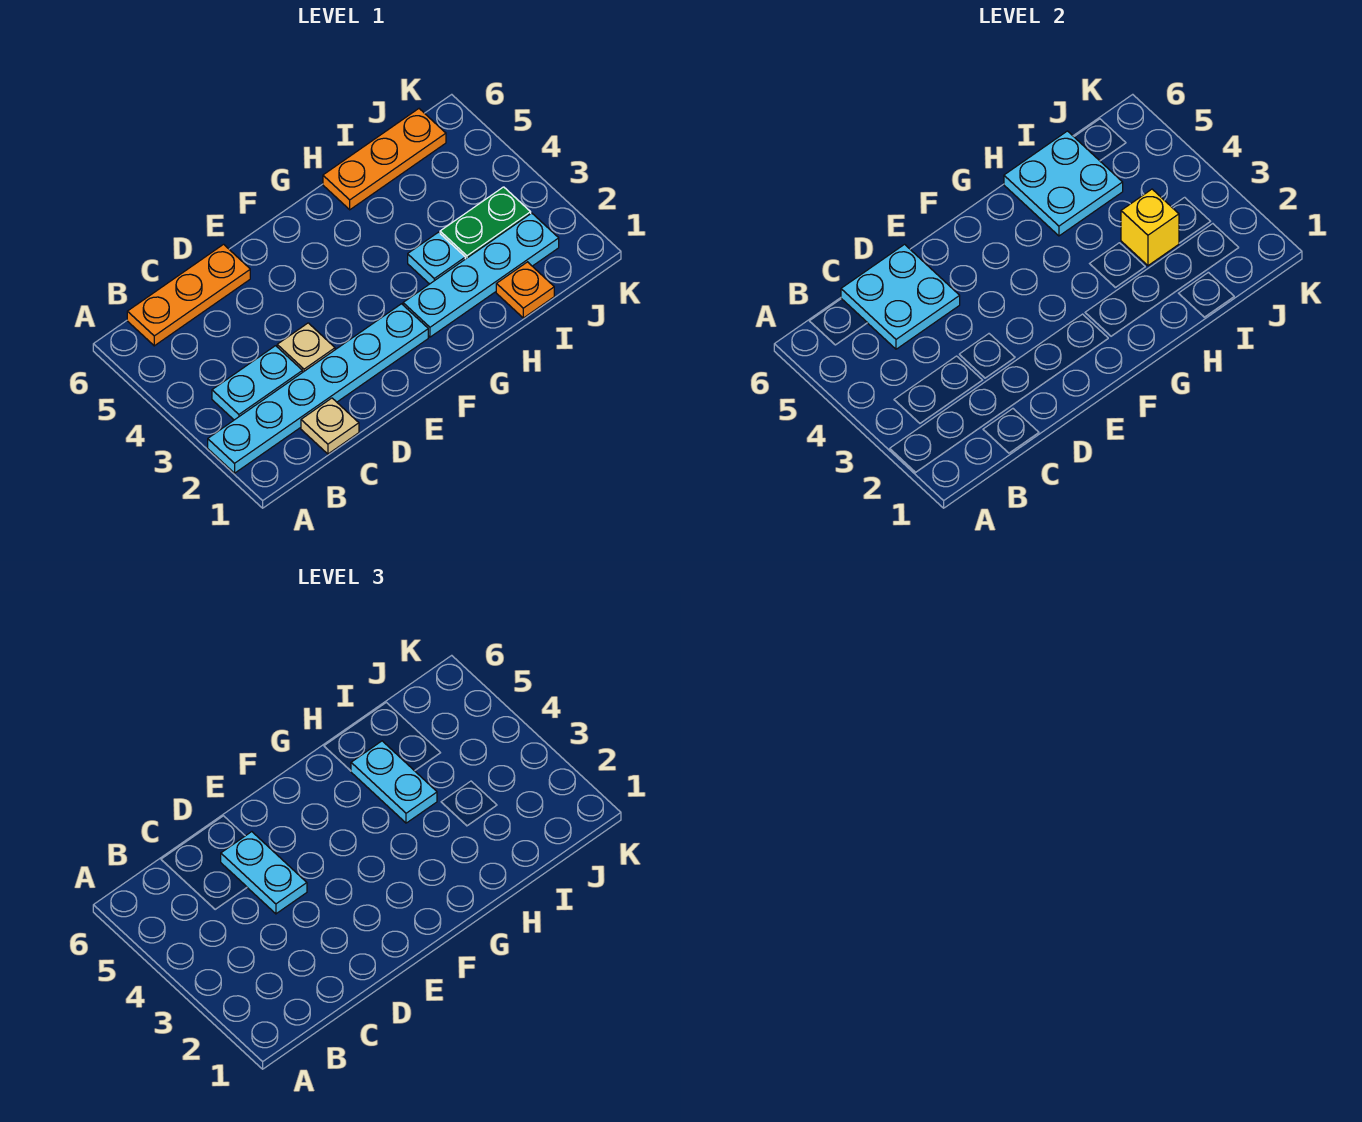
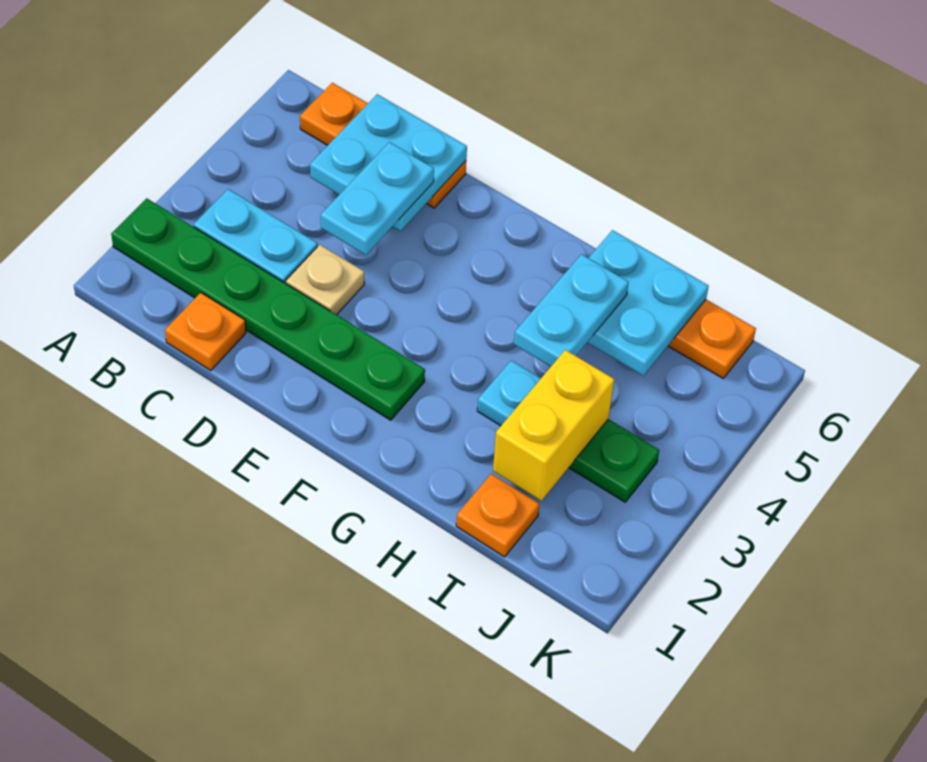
cyan plate A2:F2 level 1 -> green plate A2:F2 level 1
tan plate C1 level 1 -> orange plate C1 level 1
cyan plate G2:J2 level 1 -> none
yellow brick I3 level 2 -> yellow brick I2:I3 level 2

